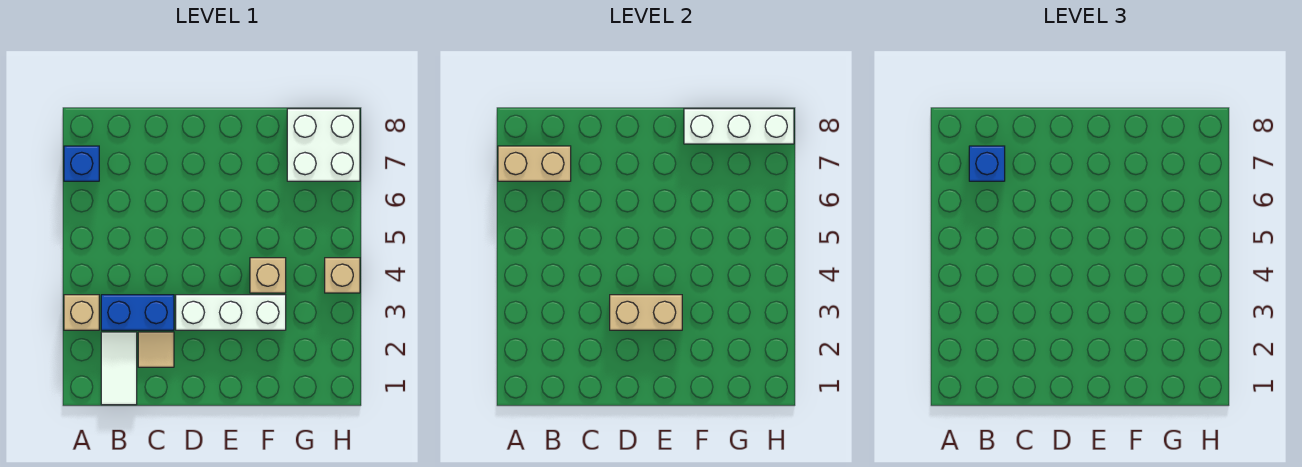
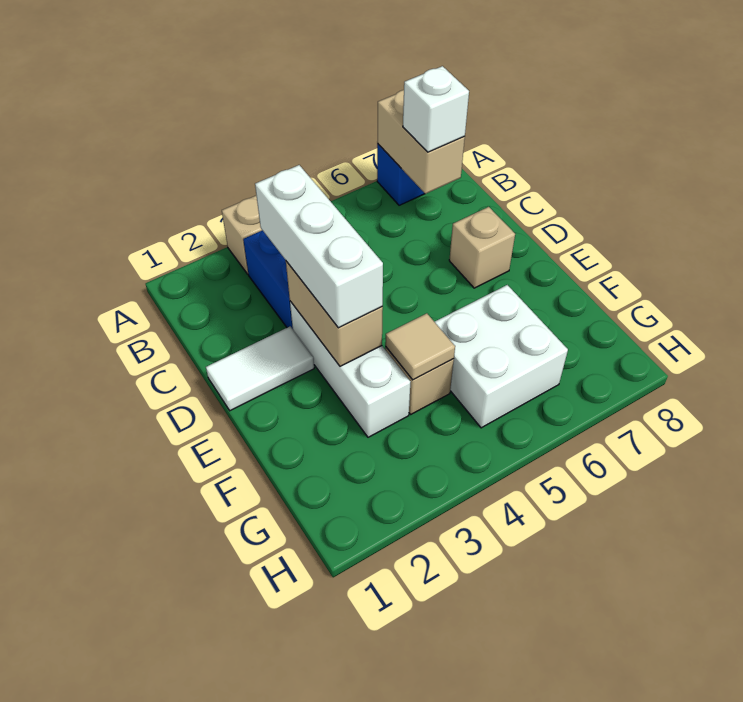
white tile B1:B2 level 1 -> white tile D1:D2 level 1
blue brick B7 level 3 -> white brick B7 level 3
tan tile C2 level 1 -> tan tile F4 level 2
white brick F8:H8 level 2 -> white brick C3:E3 level 3
white brick G7:H8 level 1 -> white brick F5:G6 level 1
tan brick H4 level 1 -> tan brick D7 level 1

